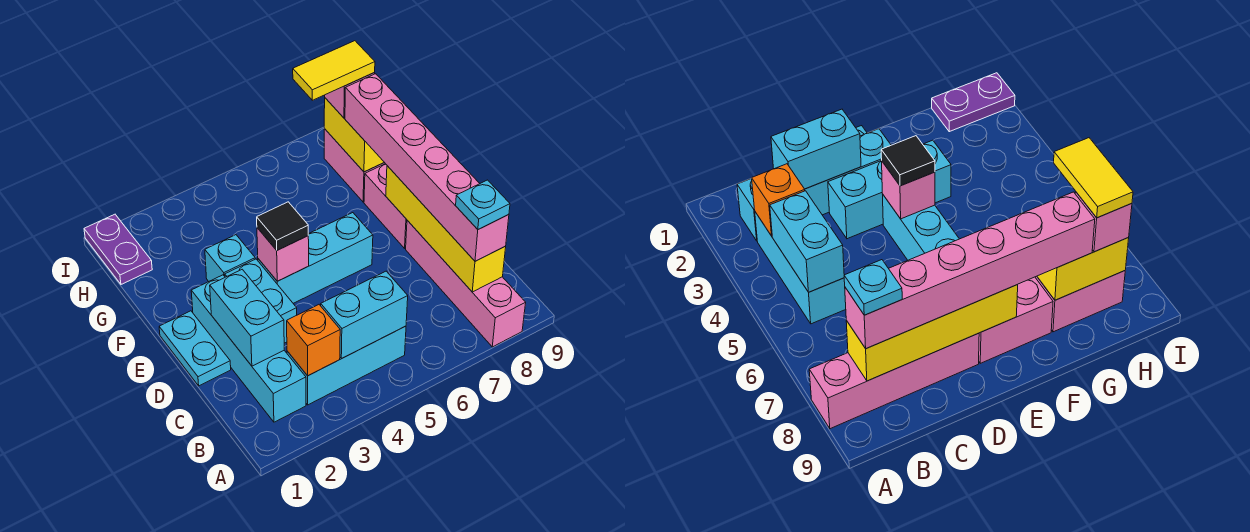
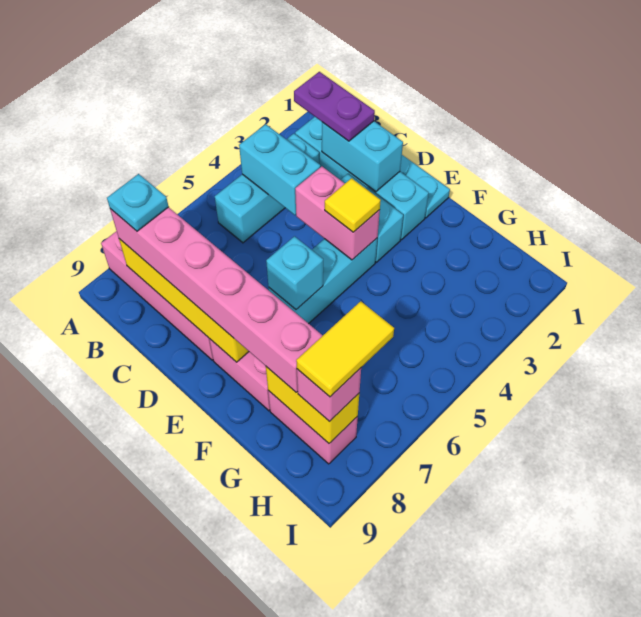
orange brick B3 level 2 -> none
cyan brick B4:B5 level 2 -> cyan brick B4:C4 level 2
pink brick E4 level 2 -> pink brick D4:E4 level 2
black tile E4 level 3 -> yellow tile E4 level 3
cyan brick F3 level 1 -> cyan brick E6 level 2
purple plate H1:I1 level 1 -> purple plate B2:C2 level 3

